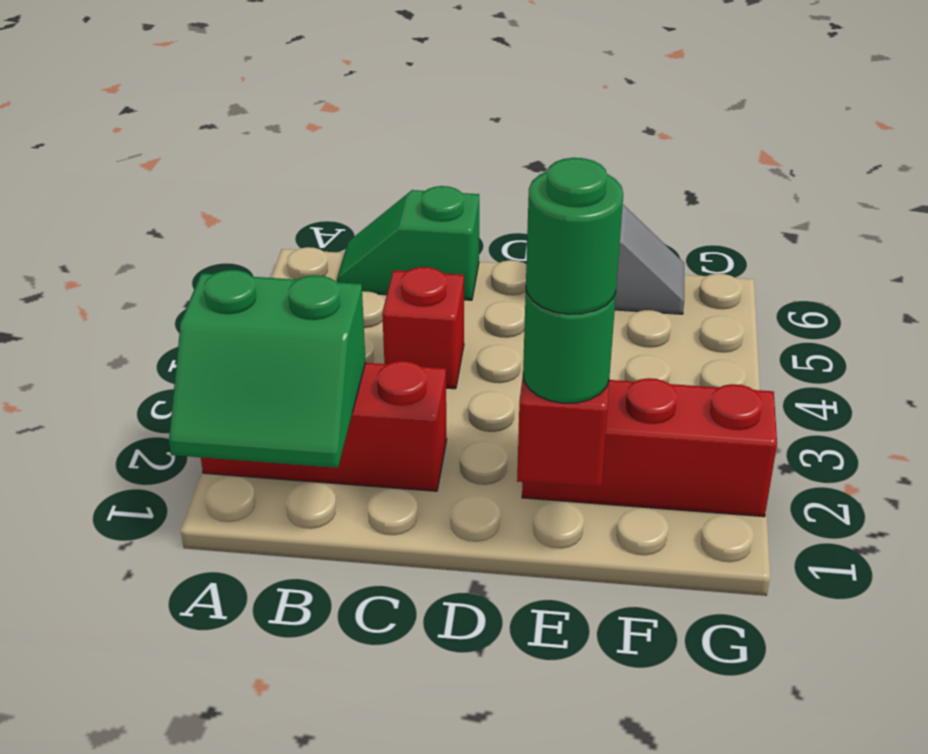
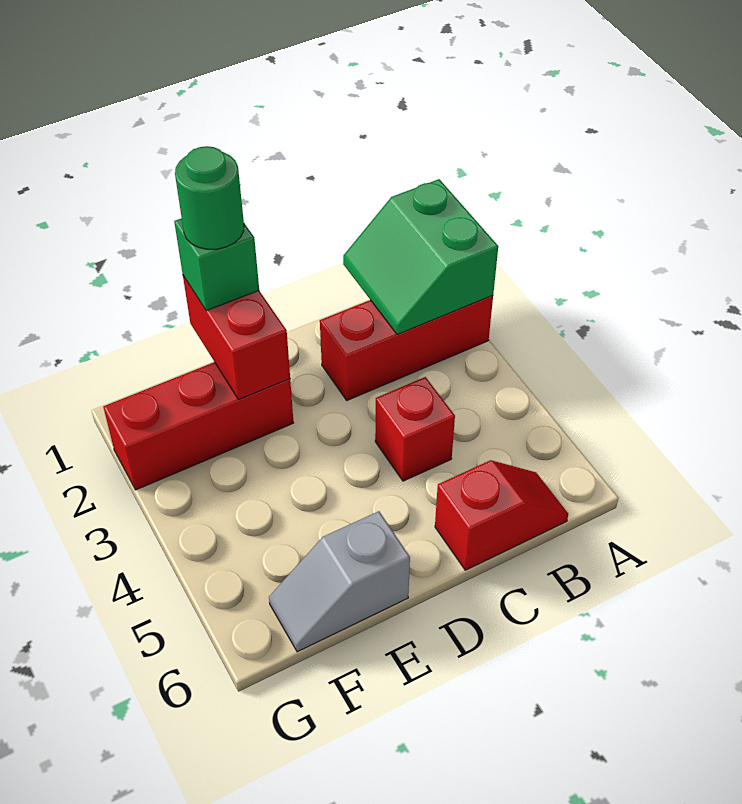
green slope A1:B2 level 2 top 2 -> green slope A1:B2 level 2 top A
green slope B6:C6 level 1 top C -> red slope B6:C6 level 1 top C
green round brick E1 level 3 -> green brick E1 level 3

